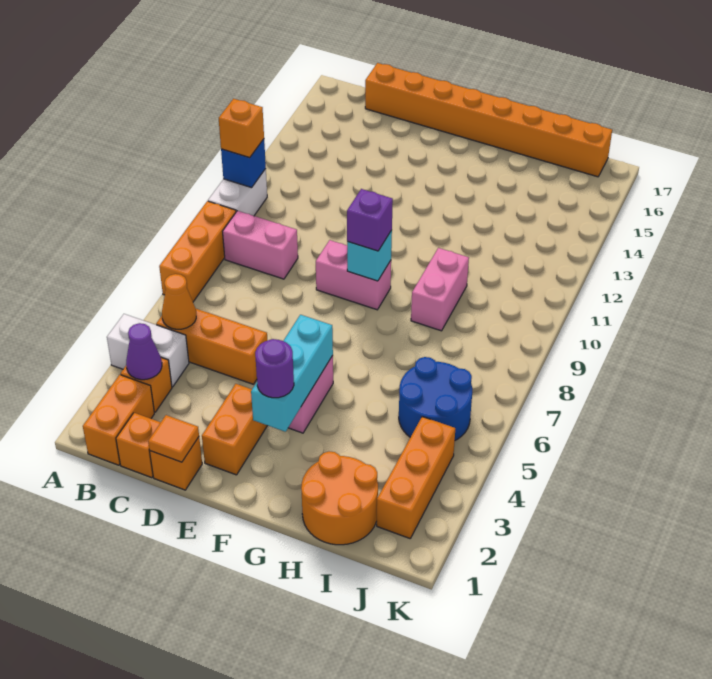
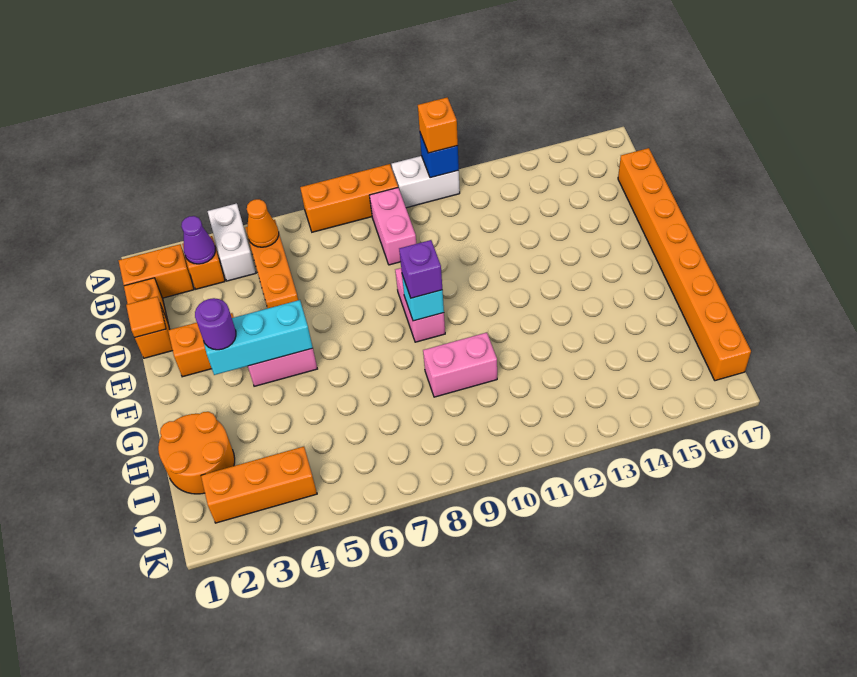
blue round brick I5:J6 level 1 -> none

